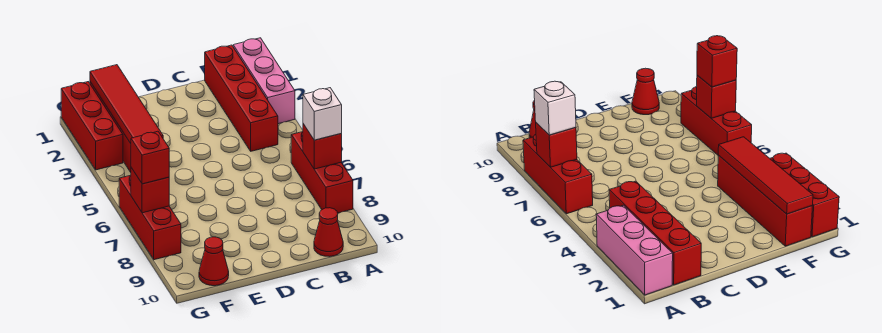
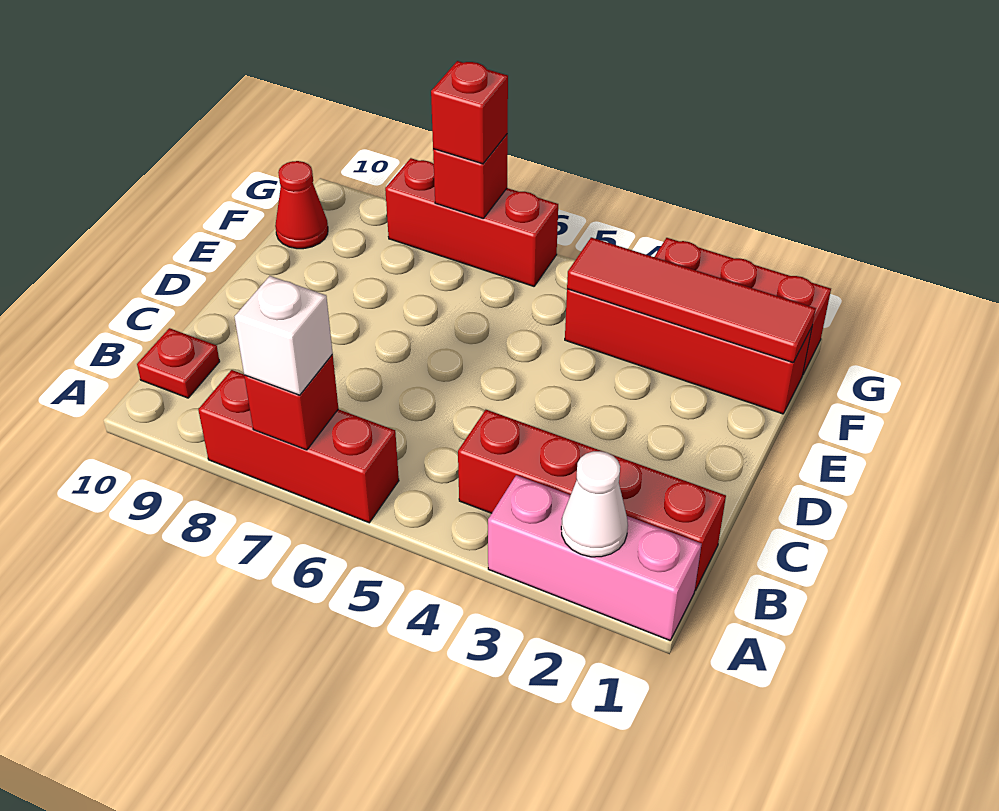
none -> white cone A2 level 2
red cone B10 level 1 -> red plate B10 level 1

